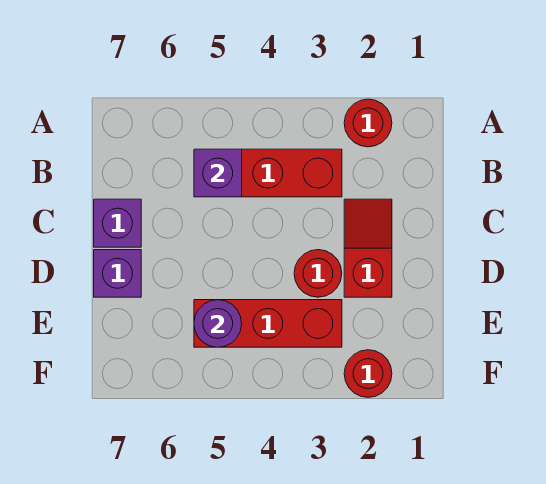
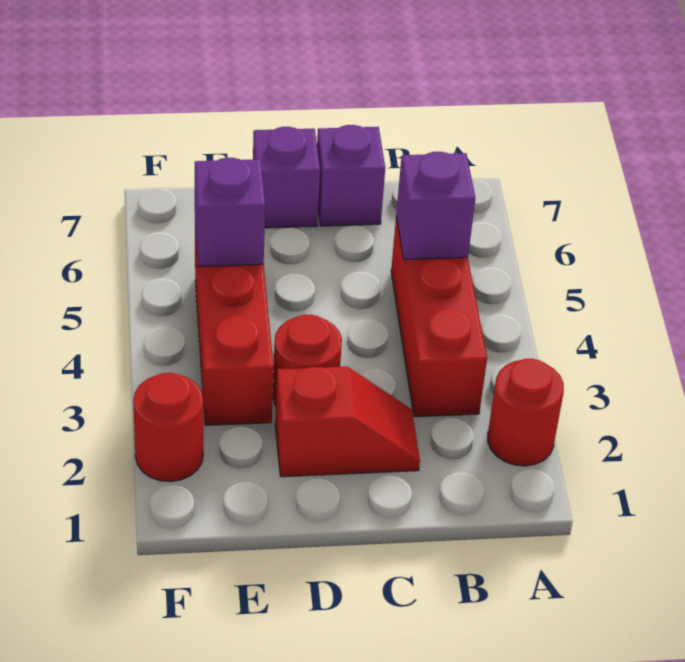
purple round brick E5 level 2 -> purple brick E5 level 2

